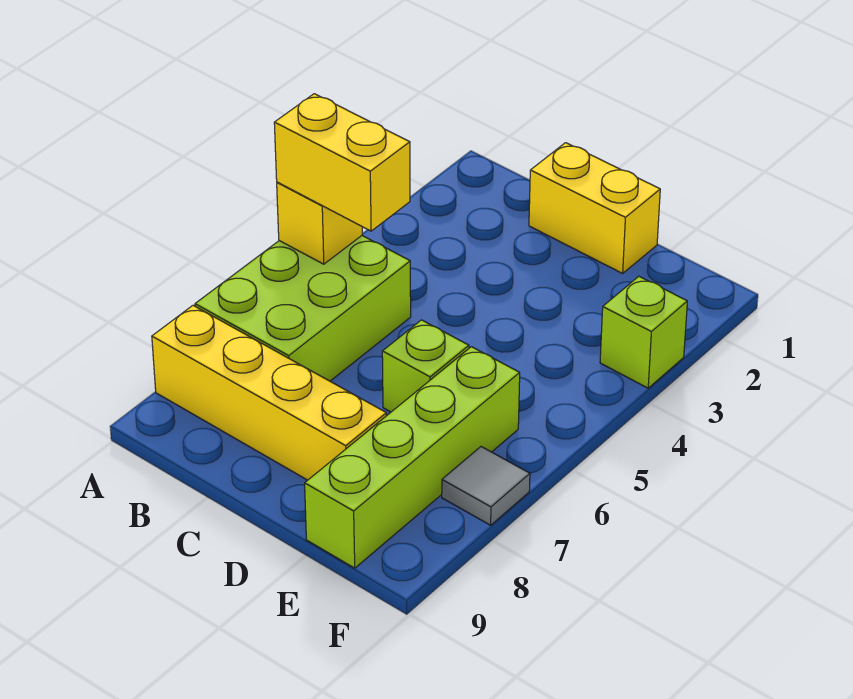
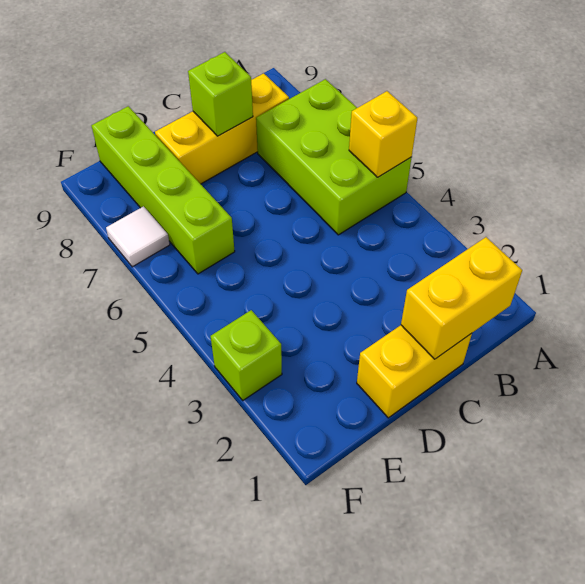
yellow brick A5:B5 level 3 -> yellow brick B1:C1 level 2
yellow brick A8:D8 level 1 -> yellow brick B8:D8 level 1
lime brick D6 level 1 -> lime brick C8 level 2
grey tile F7 level 1 -> white tile F7 level 1

